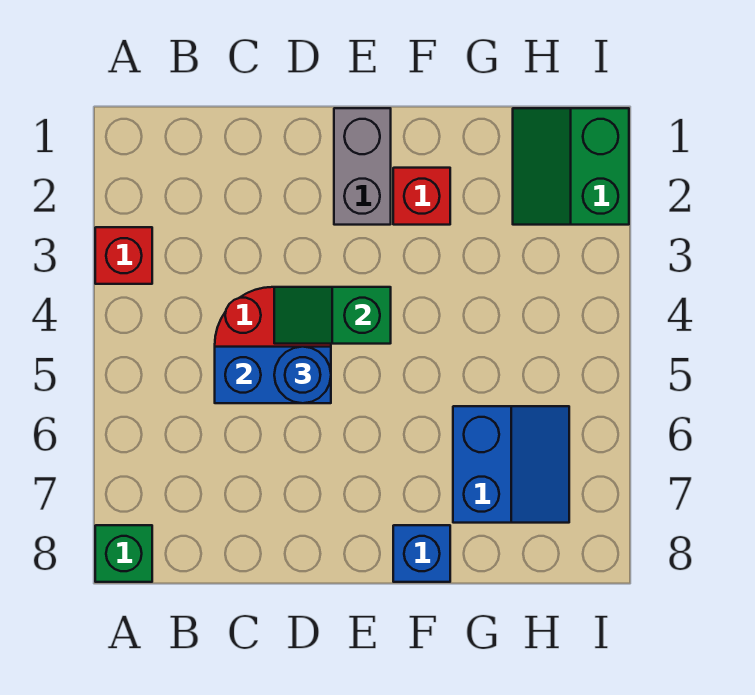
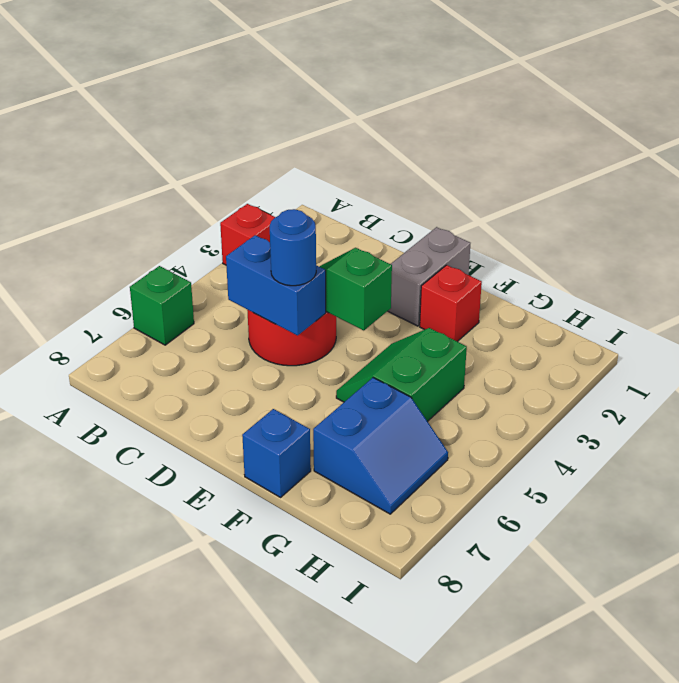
green brick A8 level 1 -> green brick A6 level 1
green slope H1:I2 level 1 top I -> green slope F4:G5 level 1 top G

